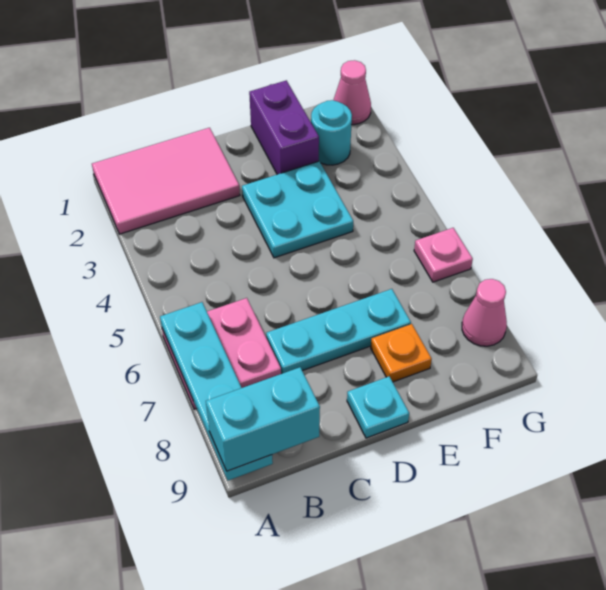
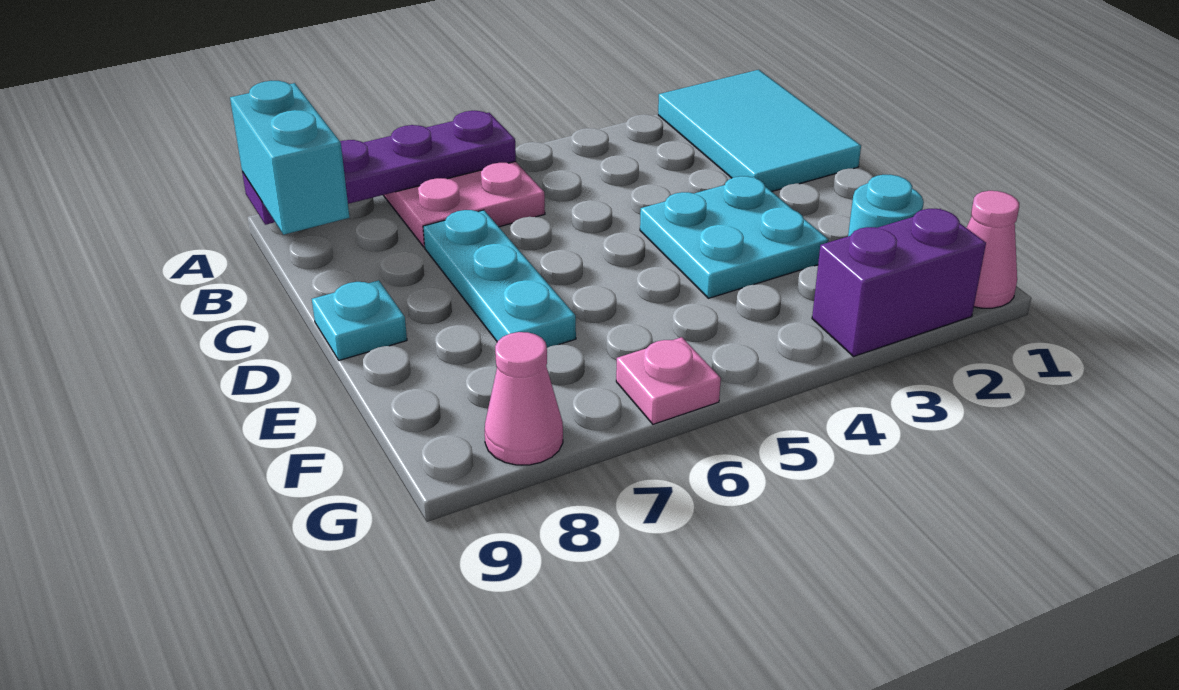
pink tile A1:C2 level 1 -> cyan tile A1:C2 level 1
cyan plate A6:A9 level 2 -> purple plate A6:A9 level 2
purple brick E1:E2 level 1 -> purple brick G2:G3 level 1
orange plate E8 level 1 -> none

